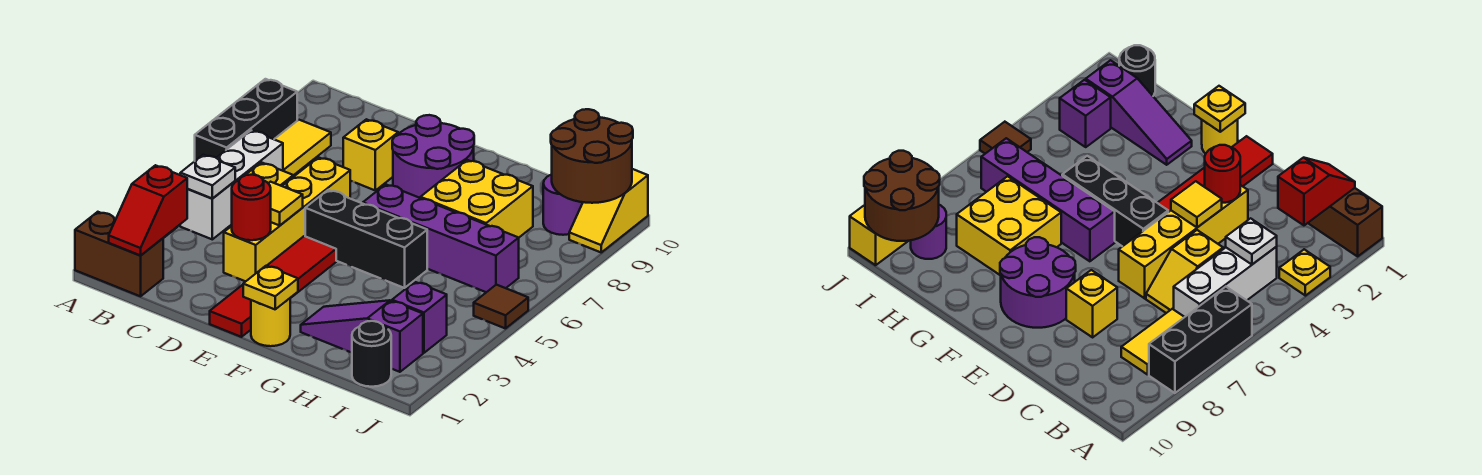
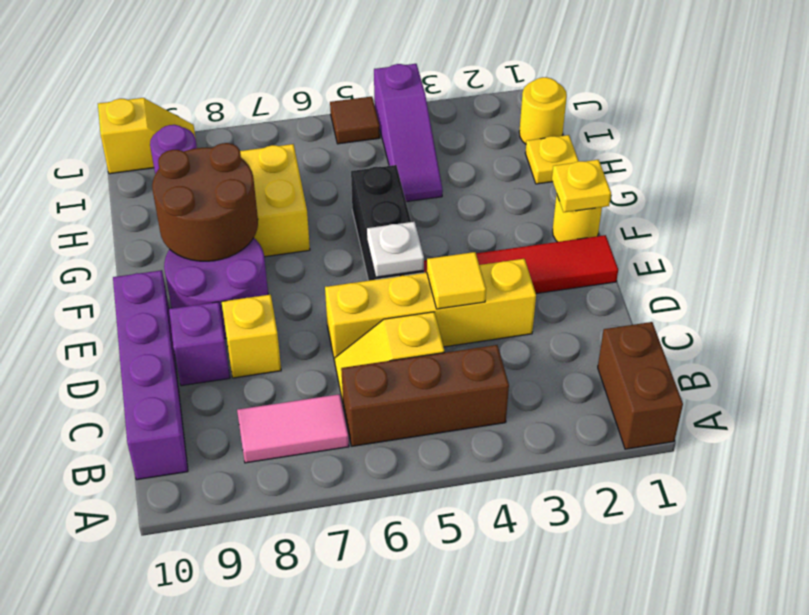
yellow plate A3 level 1 -> yellow plate H1 level 1
black brick A6:A8 level 1 -> none
red slope B1:B2 level 2 top 2 -> none
white brick B4:B6 level 1 -> brown brick B4:B6 level 1
white plate B4 level 2 -> white plate E5 level 2
yellow tile B7:B8 level 1 -> pink tile B7:B8 level 1
red round brick D3 level 2 -> none
purple brick F6:I6 level 1 -> purple brick B10:E10 level 1
purple slope G2:I2 level 1 top I -> purple slope H4:J4 level 1 top J
black round brick I1 level 1 -> yellow round brick I1 level 1
purple brick I3 level 1 -> purple brick D9 level 1
brown round brick I9:J10 level 2 -> brown round brick F8:G9 level 2

